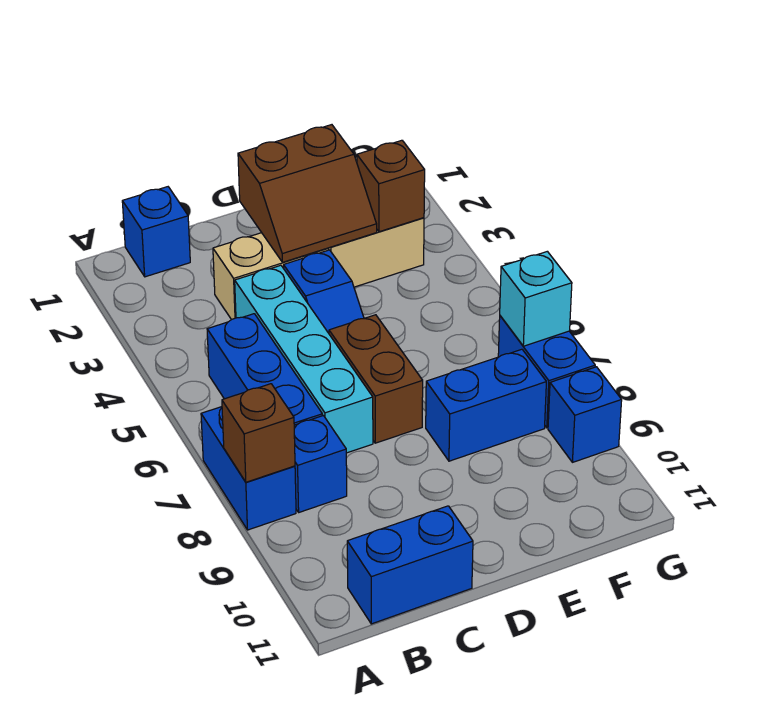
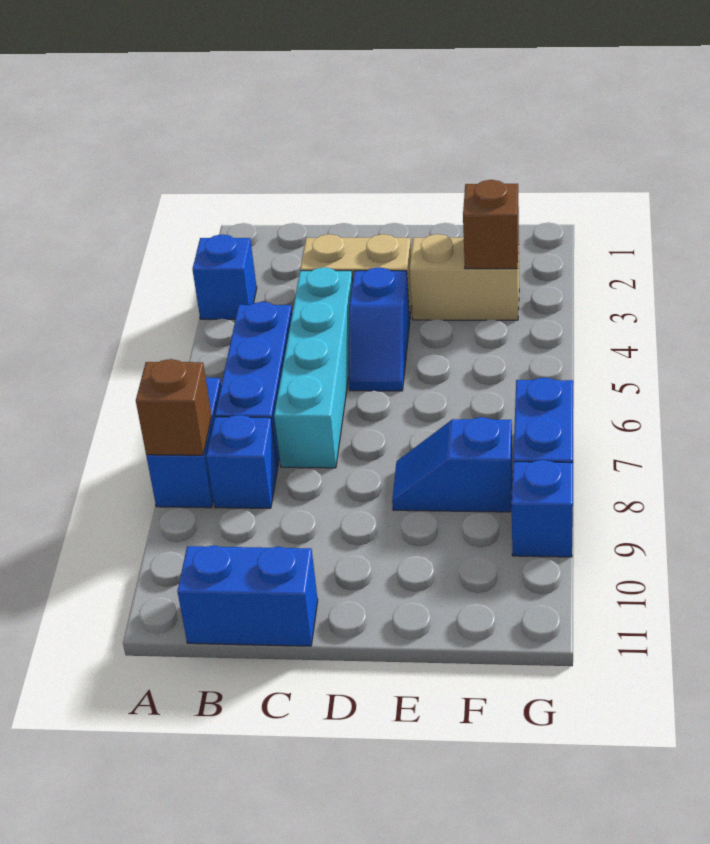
blue brick B1 level 1 -> blue brick A3 level 1
brown slope D2:E3 level 2 top 2 -> none
brown brick D6:D7 level 1 -> none
blue brick E8:F8 level 1 -> blue slope E8:F8 level 1 top F
cyan brick G7 level 2 -> none

